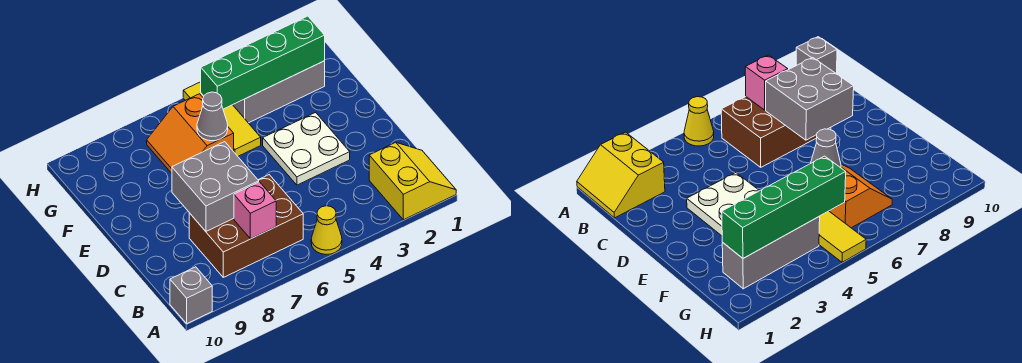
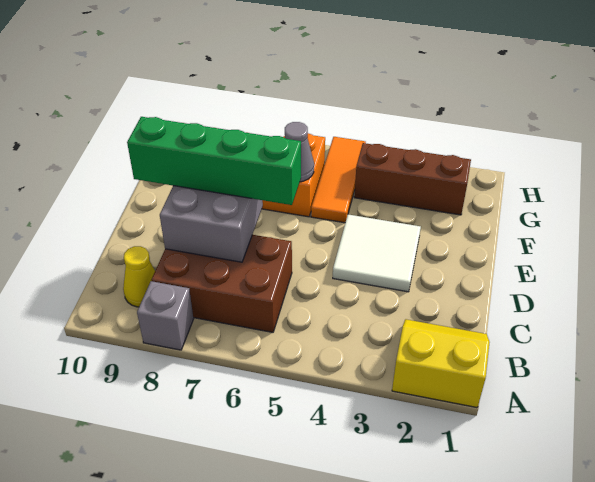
yellow slope A1:B2 level 1 top 2 -> yellow slope A1:B2 level 1 top A
yellow cone A5 level 1 -> yellow cone B9 level 1
grey brick A10 level 1 -> grey brick A8 level 1
pink brick B7 level 2 -> none
white plate D3:E4 level 1 -> white tile D3:E4 level 1
yellow tile F5:H5 level 1 -> orange tile F5:H5 level 1
grey brick G2:G4 level 1 -> brown brick G2:G4 level 1
green brick G2:G5 level 2 -> green brick D6:D9 level 3

